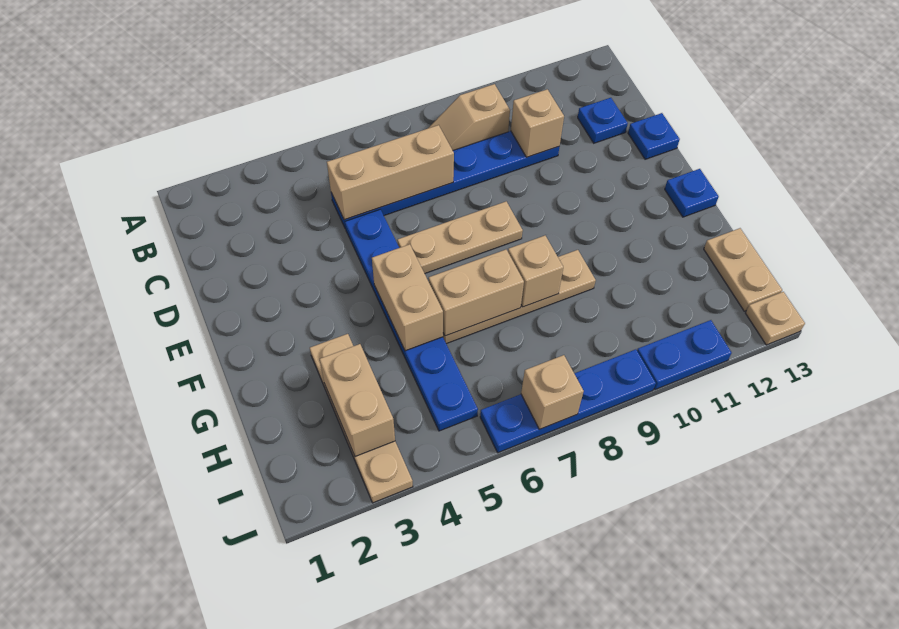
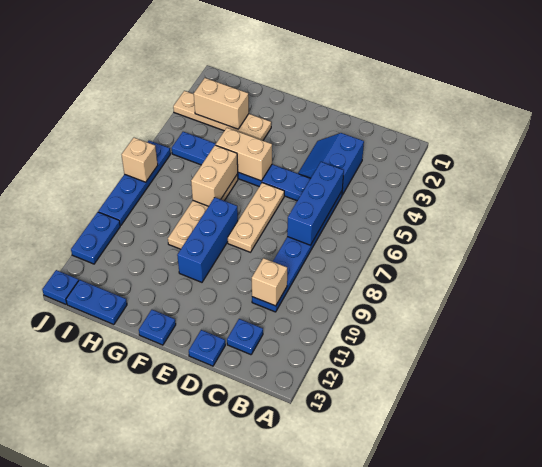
tan slope B8:B9 level 1 top 9 -> none
none -> blue slope C3:D4 level 1 top C
tan brick C5:C7 level 2 -> blue brick C5:C7 level 2
none -> blue brick F8:F10 level 1
tan brick G8 level 2 -> none
tan plate H13:I13 level 1 -> blue plate H13:I13 level 1
tan plate J13 level 1 -> blue plate J13 level 1

